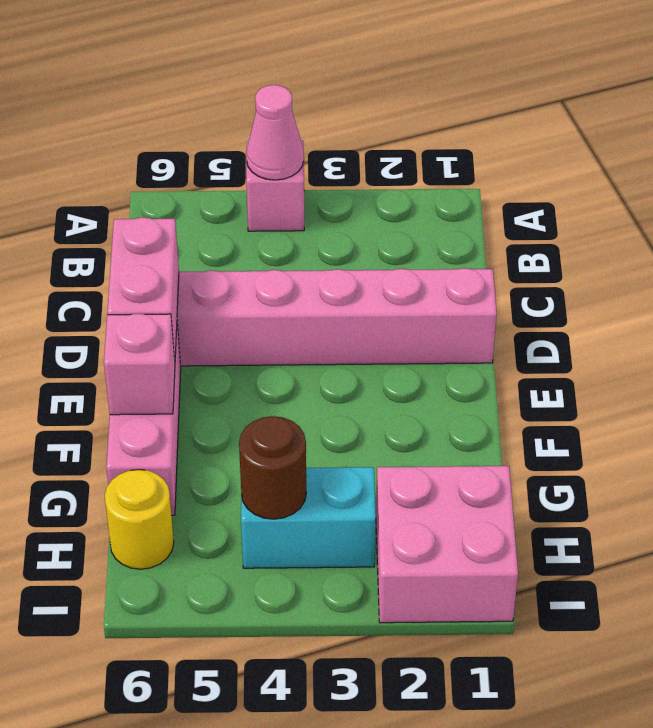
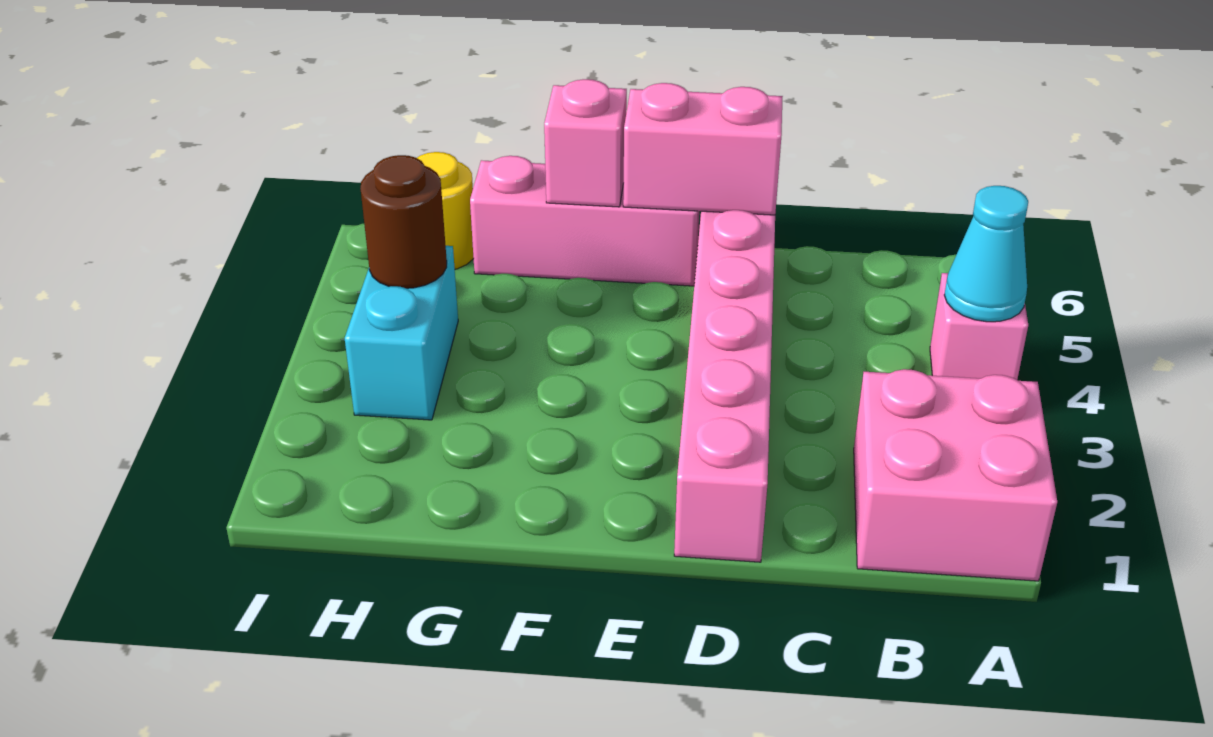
pink cone A4 level 2 -> cyan cone A4 level 2
pink brick H1:I2 level 1 -> pink brick A1:B2 level 1

